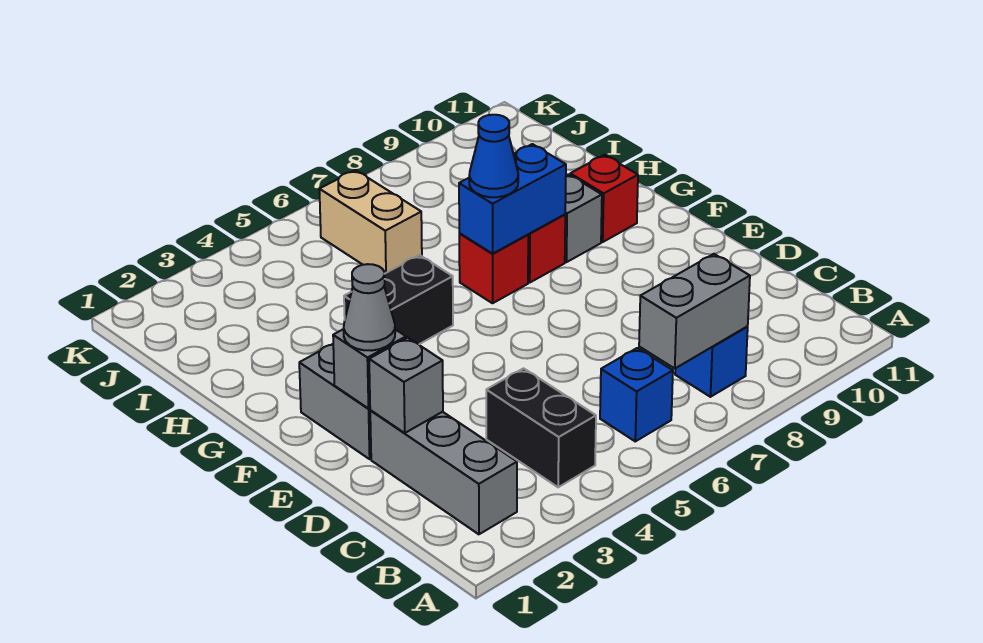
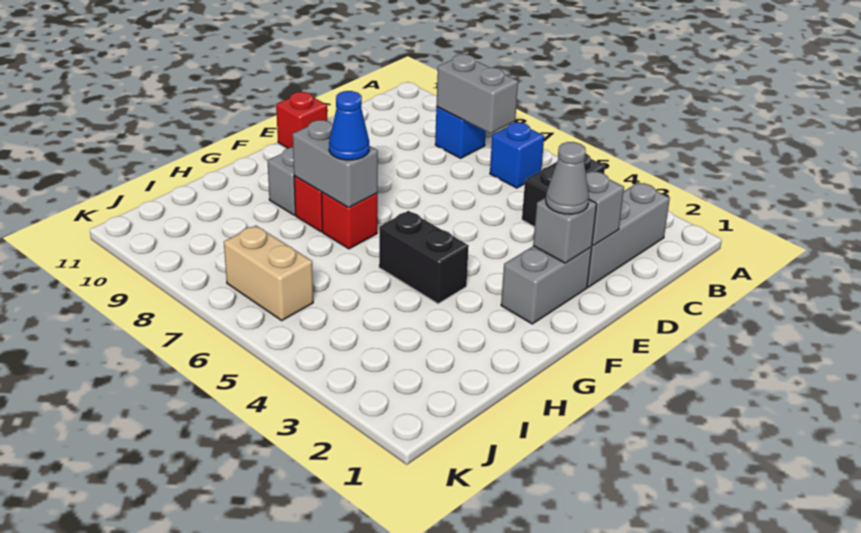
blue brick G7:G8 level 2 -> grey brick G7:G8 level 2
red brick G10 level 1 -> red brick E11 level 1
tan brick I6:J6 level 1 -> tan brick J6:J7 level 1

